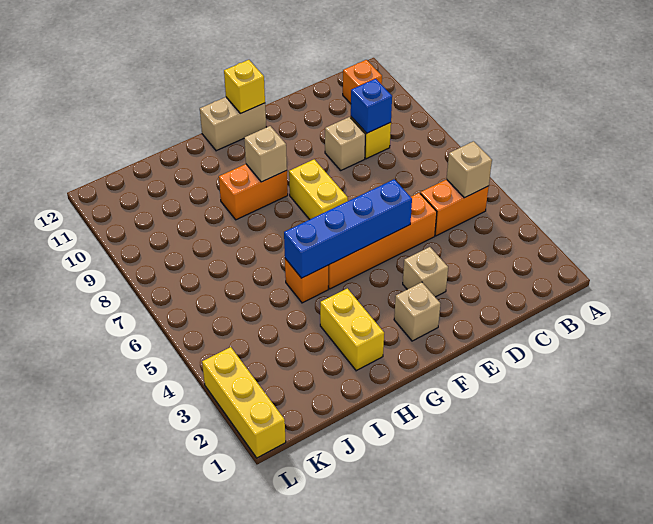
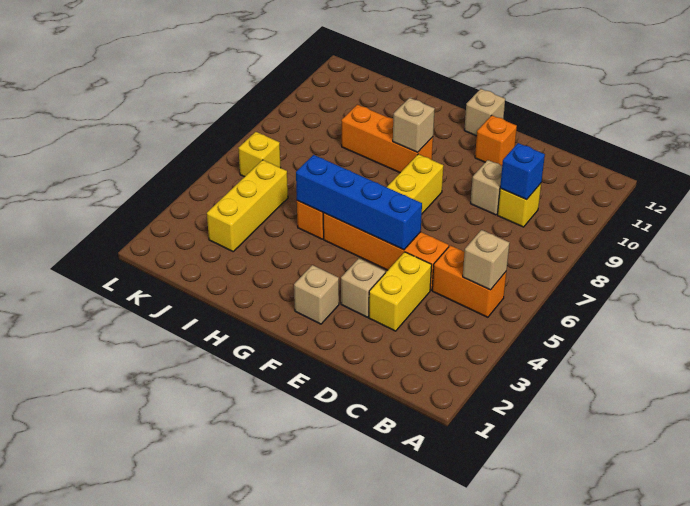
orange brick B11 level 1 -> orange brick E11 level 1
tan brick F12:G12 level 1 -> tan brick F12 level 1
yellow brick F12 level 2 -> yellow brick K6 level 1
orange brick G9:H9 level 1 -> orange brick G9:I9 level 1
yellow brick H2:H3 level 1 -> yellow brick D3:D4 level 1
yellow brick L1:L3 level 1 -> yellow brick J3:J5 level 1

